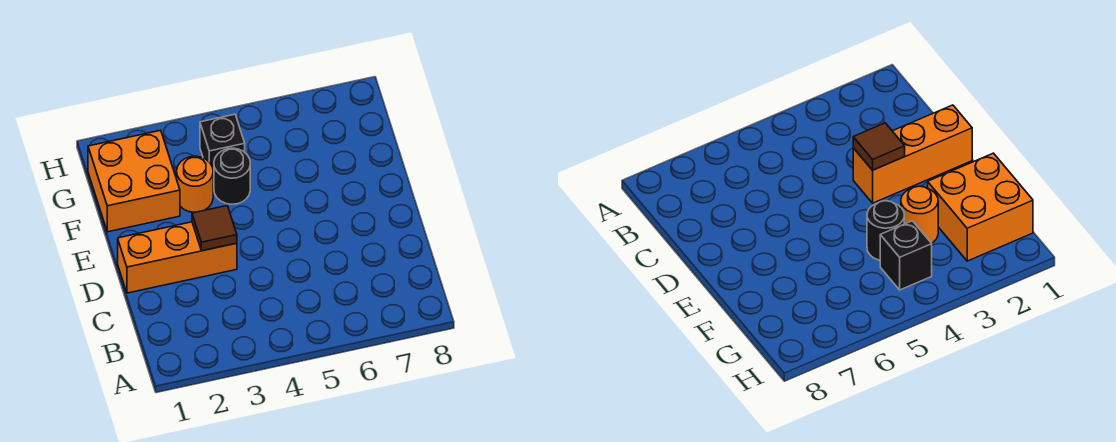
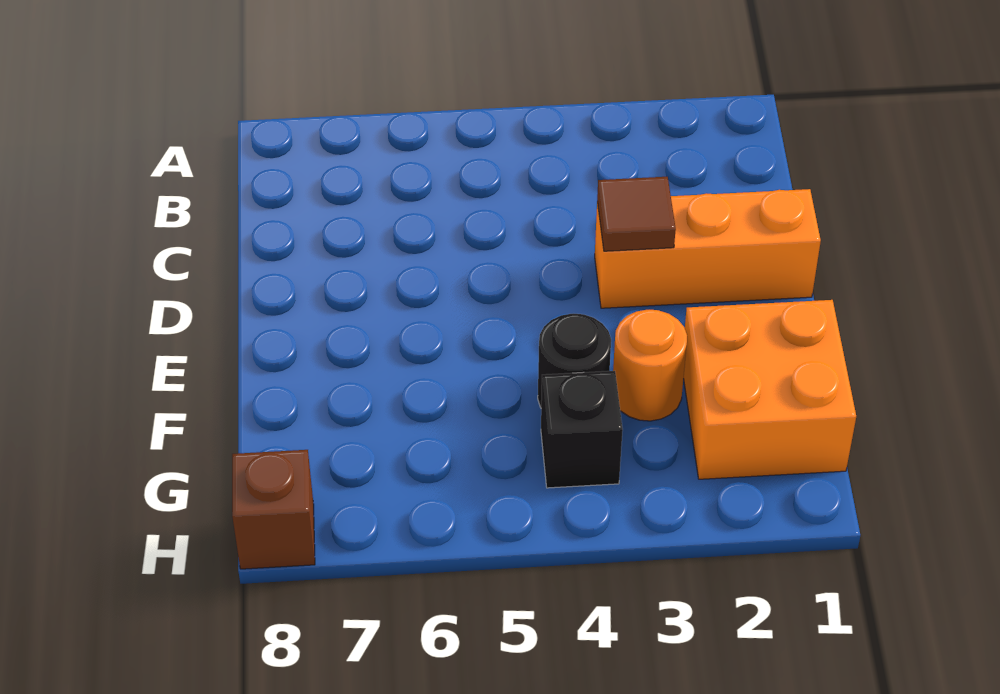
none -> brown brick H8 level 1

